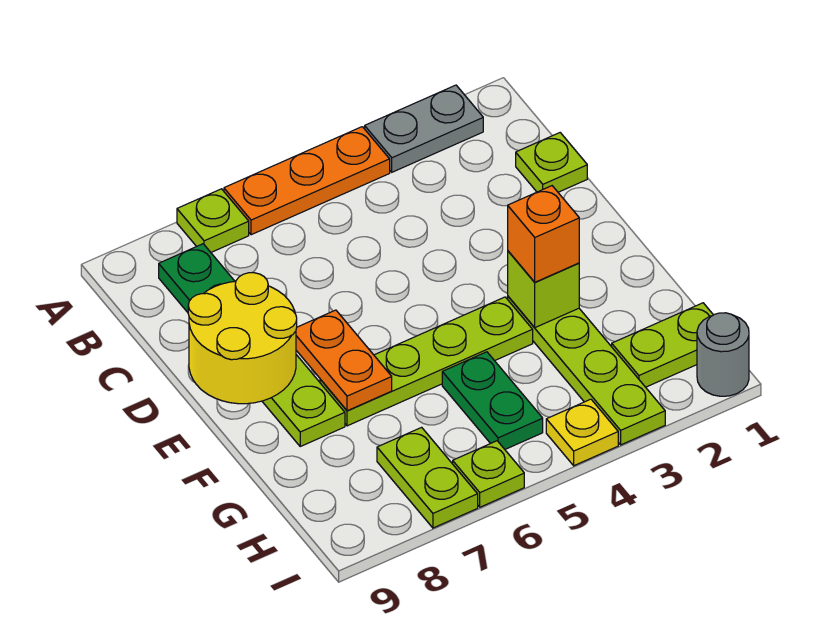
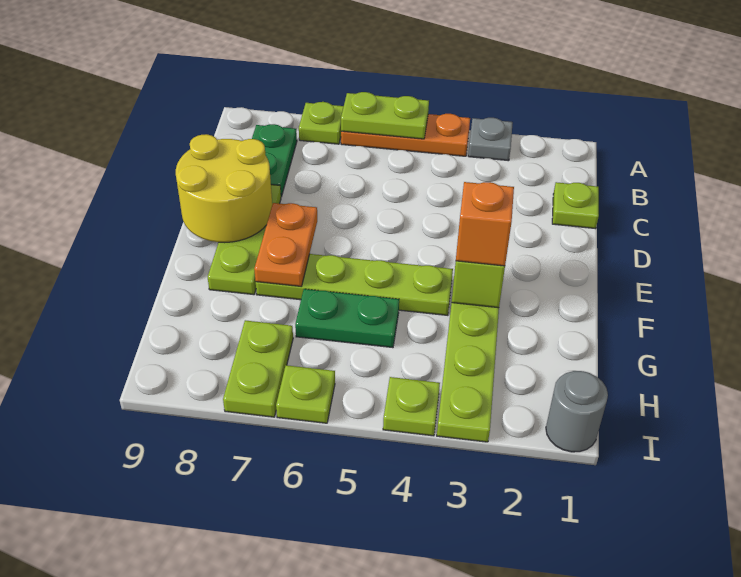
grey plate A2:A3 level 1 -> grey plate A3 level 1
green plate G5:H5 level 1 -> green plate G5:G6 level 1
lime plate H1:H2 level 1 -> lime plate A5:A6 level 2
yellow plate I4 level 1 -> lime plate I4 level 1

